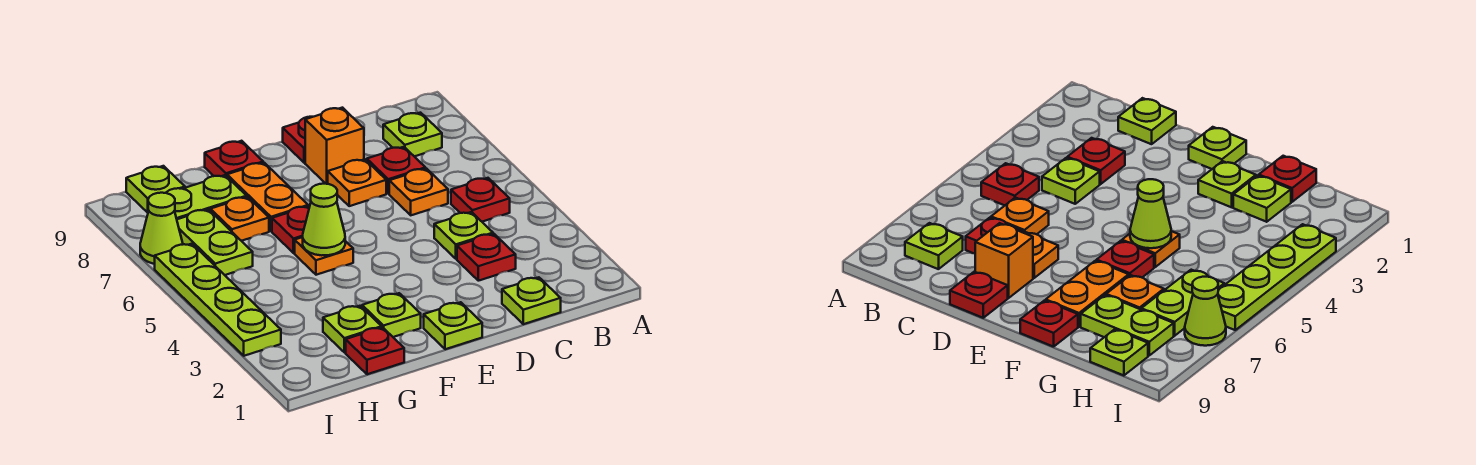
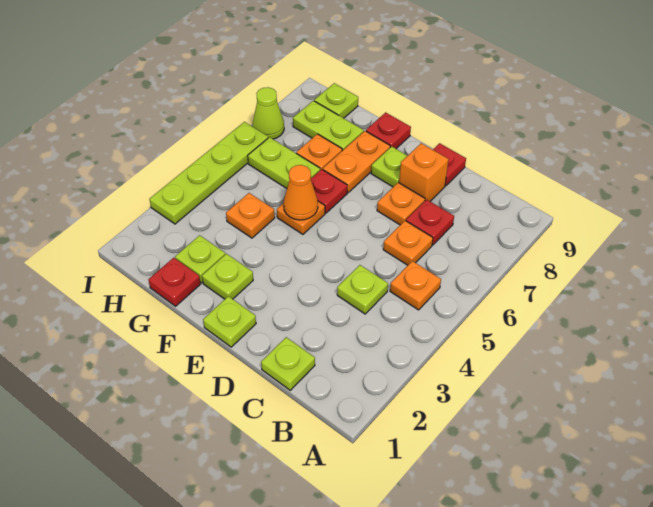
red plate B5 level 1 -> orange plate B5 level 1
lime plate B8 level 1 -> lime plate E8 level 1
red plate C3 level 1 -> none
lime cone F5 level 2 -> orange cone F5 level 2
none -> orange plate G4 level 1
lime plate H6:H7 level 1 -> lime plate G6:H6 level 1

